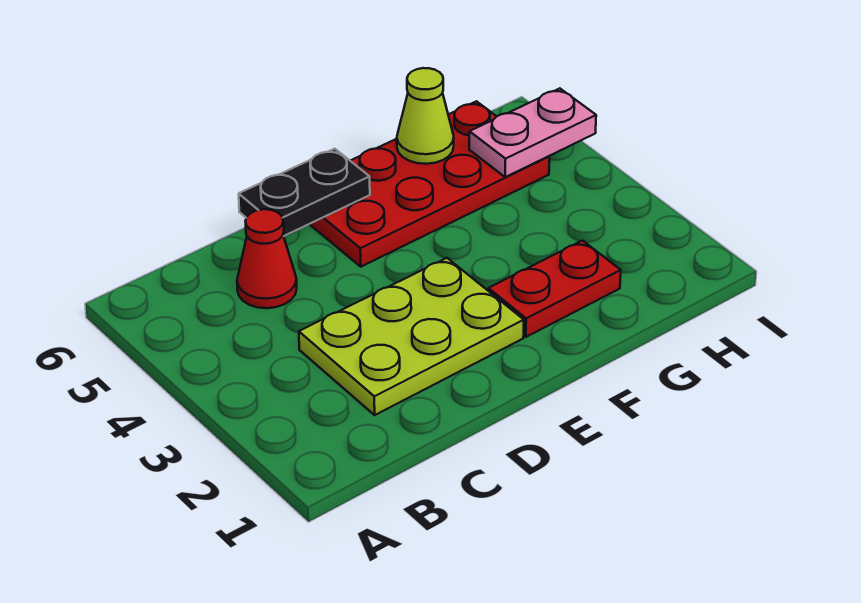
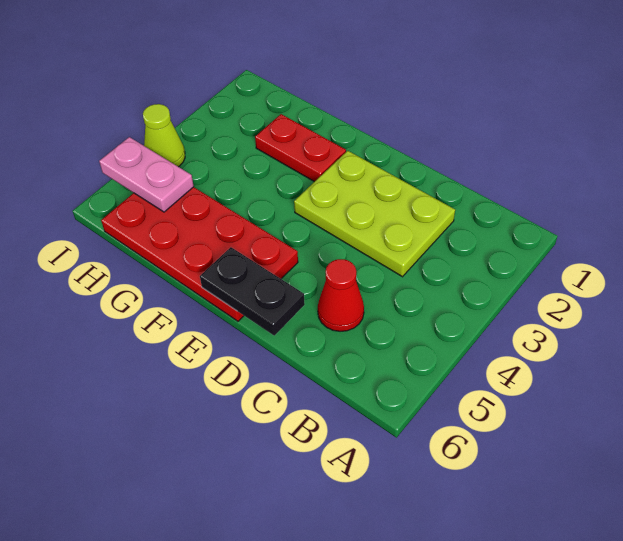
lime cone G6 level 2 -> lime cone I4 level 1

